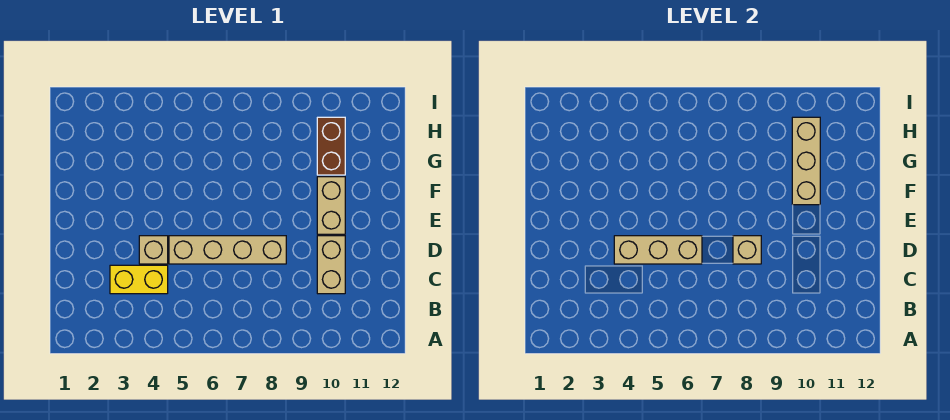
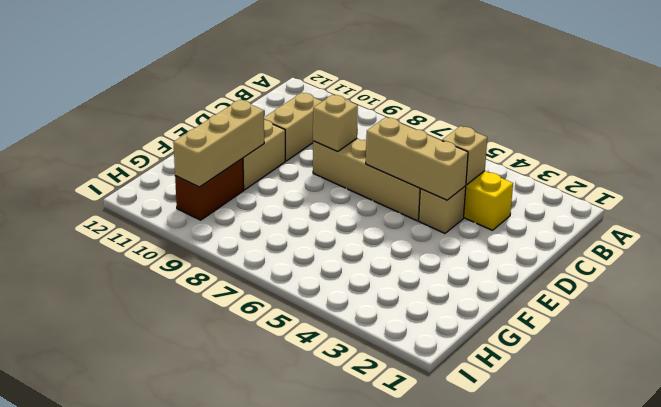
none -> tan brick C4 level 2

